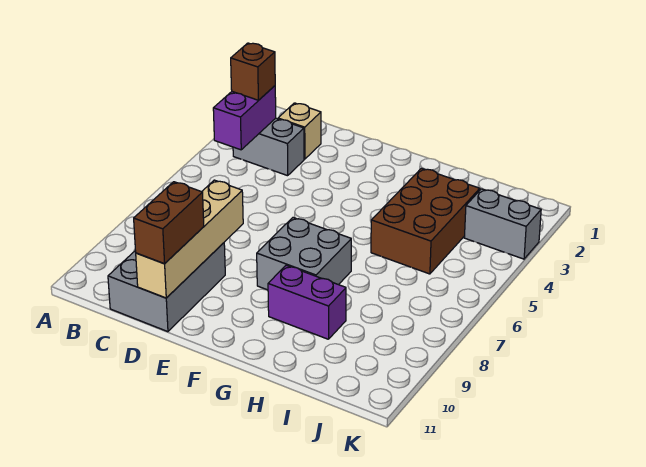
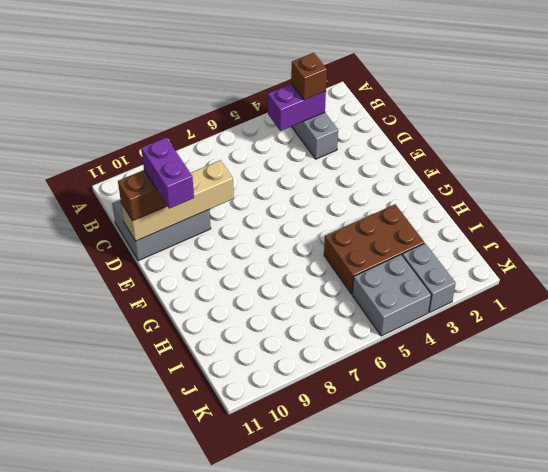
tan brick C2 level 1 -> none
grey brick F7:G8 level 1 -> grey brick J4:K5 level 1
purple brick G9:H9 level 1 -> purple brick D10:E10 level 4

